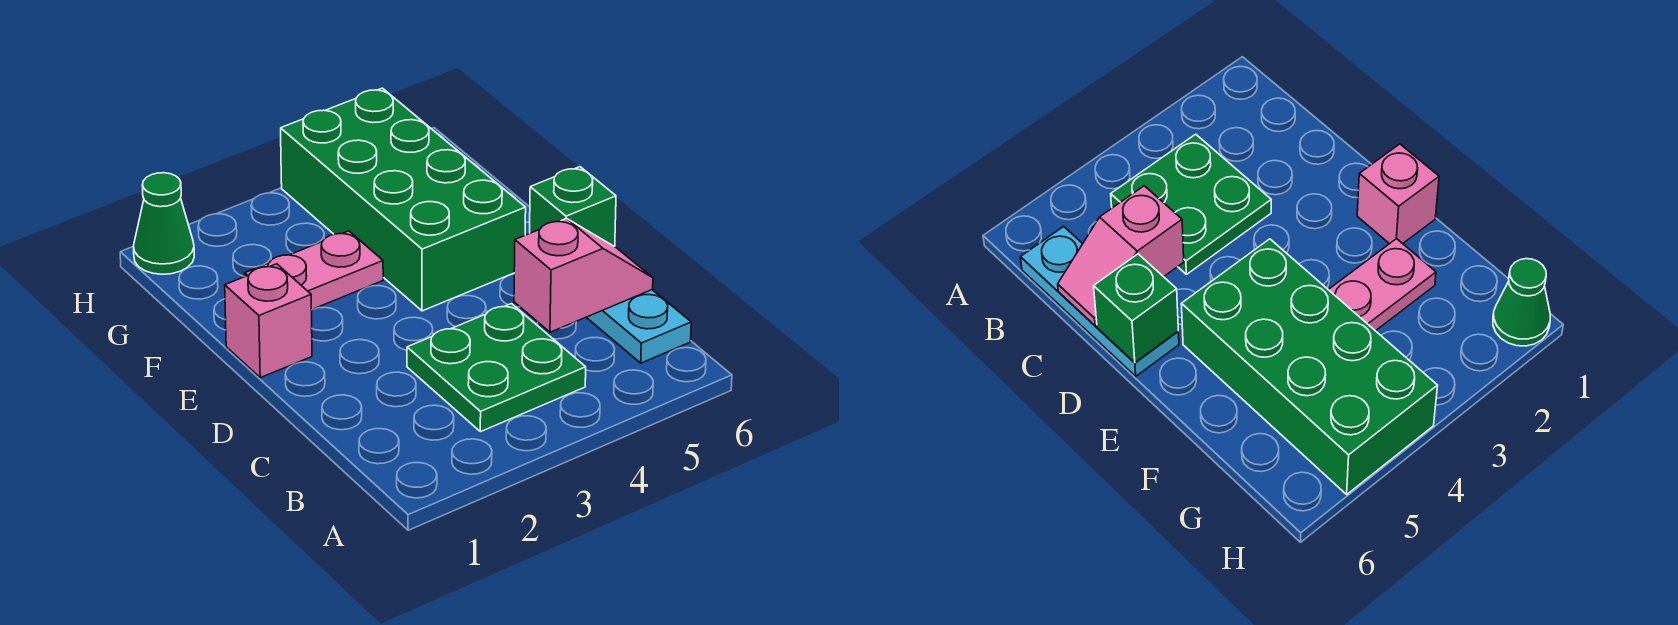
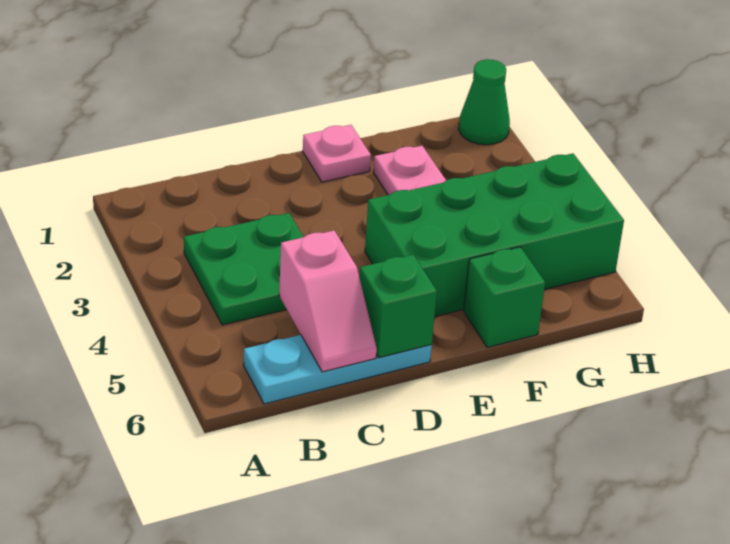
pink brick E1 level 1 -> pink plate E1 level 1
none -> green brick F6 level 1

